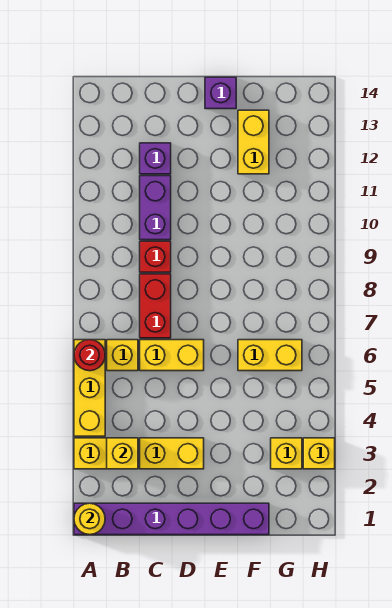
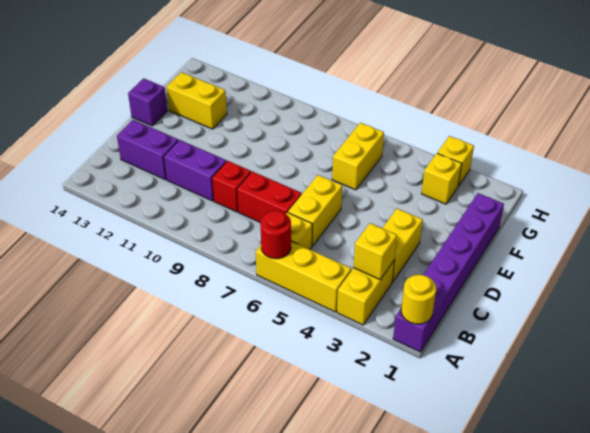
purple brick C12 level 1 -> purple brick C12:C13 level 1

